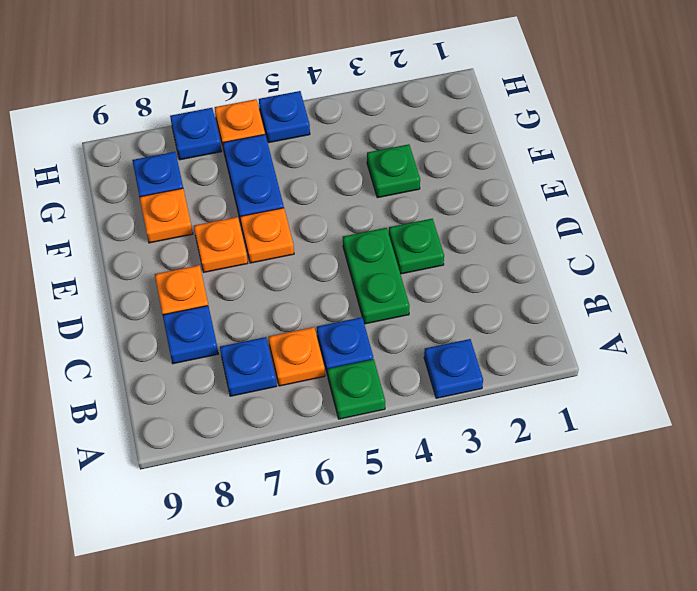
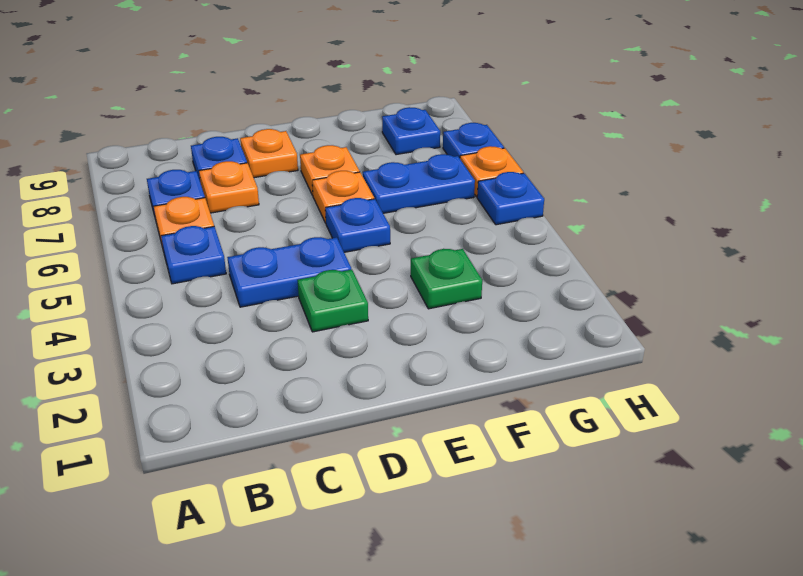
blue plate A3 level 1 -> blue plate E5 level 1
green plate A5 level 1 -> none
green plate C4:D4 level 1 -> blue plate C4:D4 level 1
orange plate F8 level 1 -> orange plate C7 level 1

